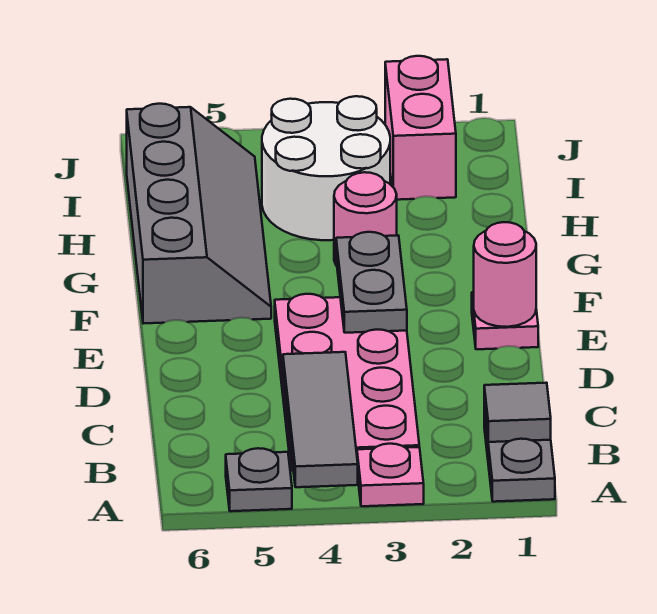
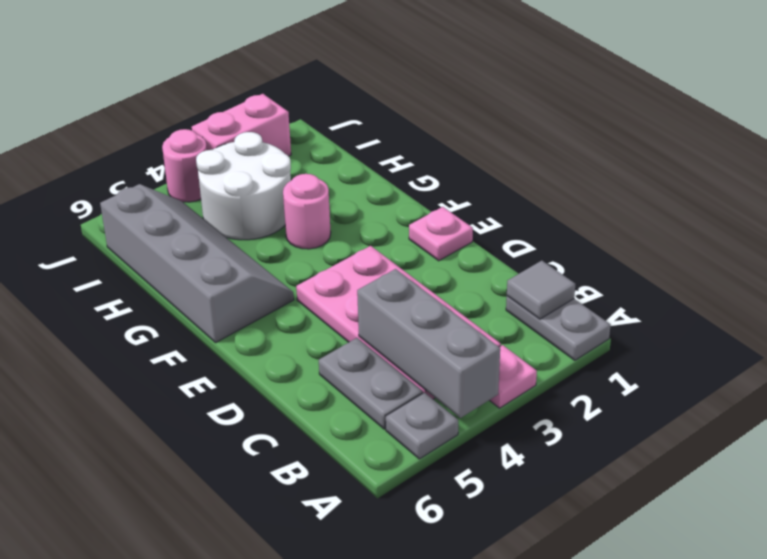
grey tile A4:C4 level 2 -> grey brick A4:C4 level 2
pink round brick E1 level 2 -> pink round brick J4 level 1
grey plate E3:F3 level 2 -> grey plate B5:C5 level 1
pink brick I2:J2 level 1 -> pink brick J2:J3 level 1

